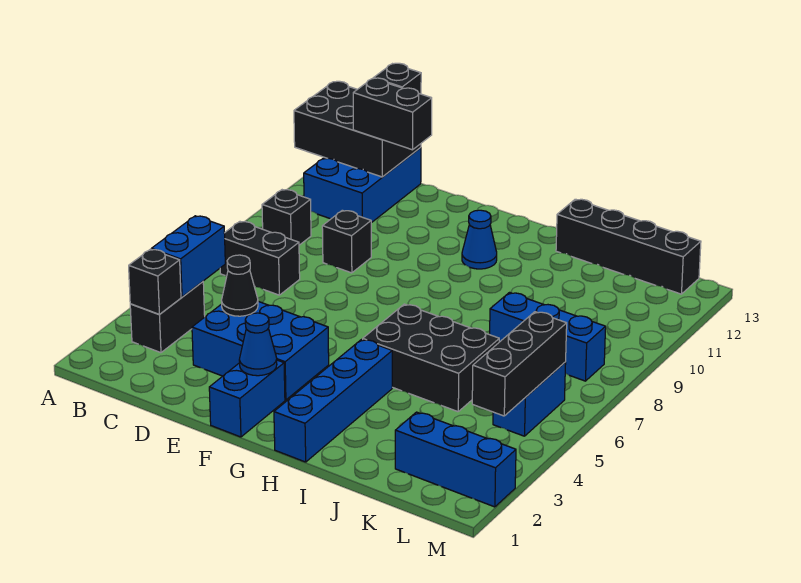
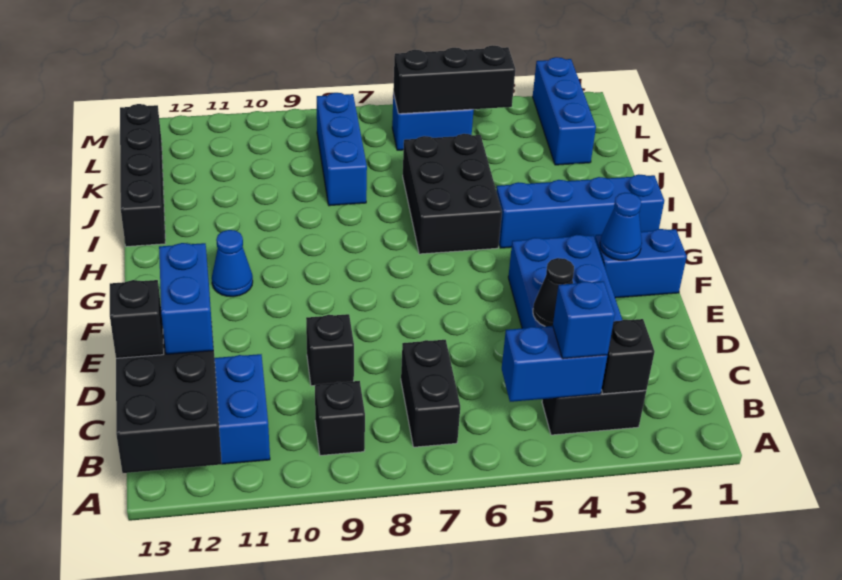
none -> blue brick B4 level 3
black brick C12:D12 level 3 -> blue brick C12:D12 level 3

